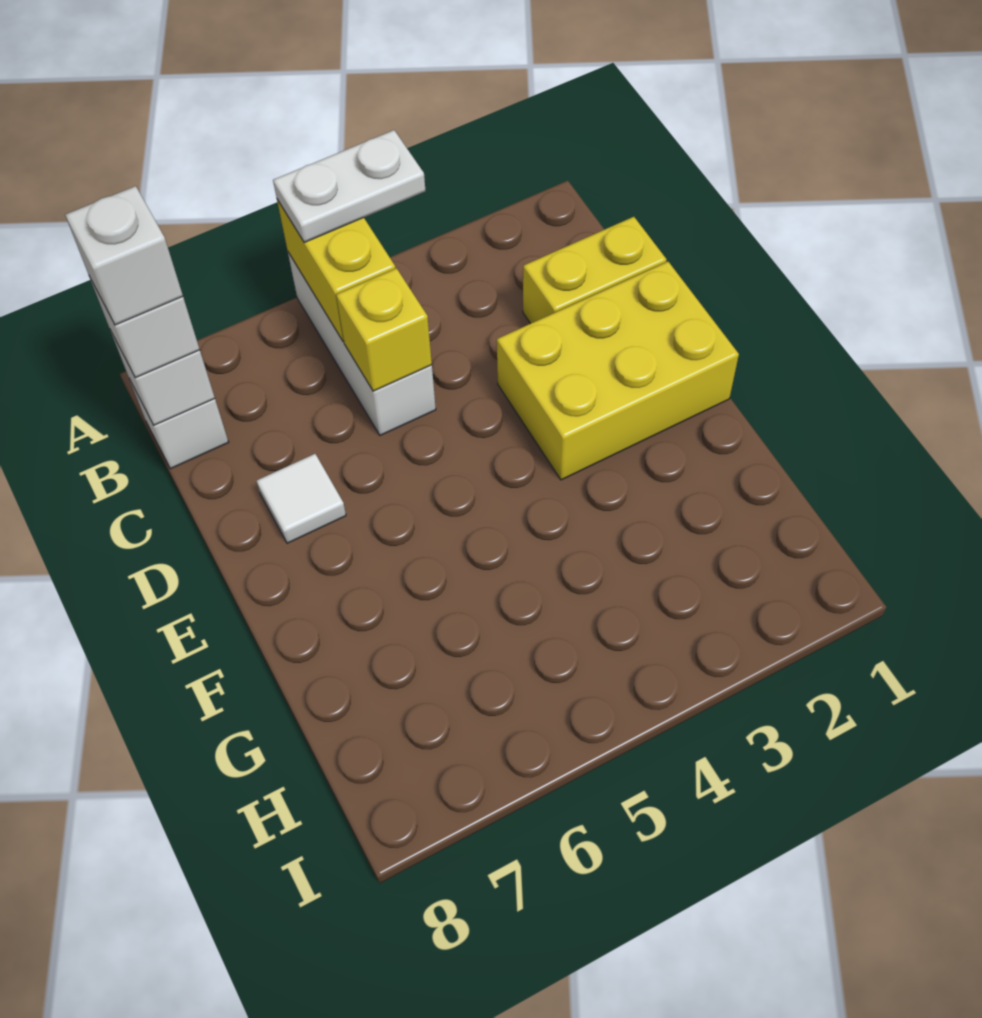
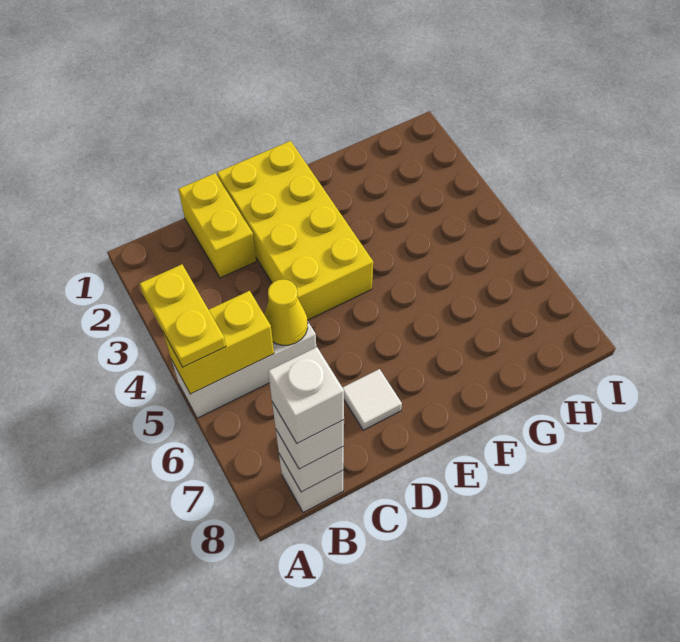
white plate A4:A5 level 3 -> yellow plate A4:A5 level 3
yellow brick C5 level 2 -> yellow cone C5 level 2
yellow brick D1:E3 level 1 -> yellow brick D1:E4 level 1

